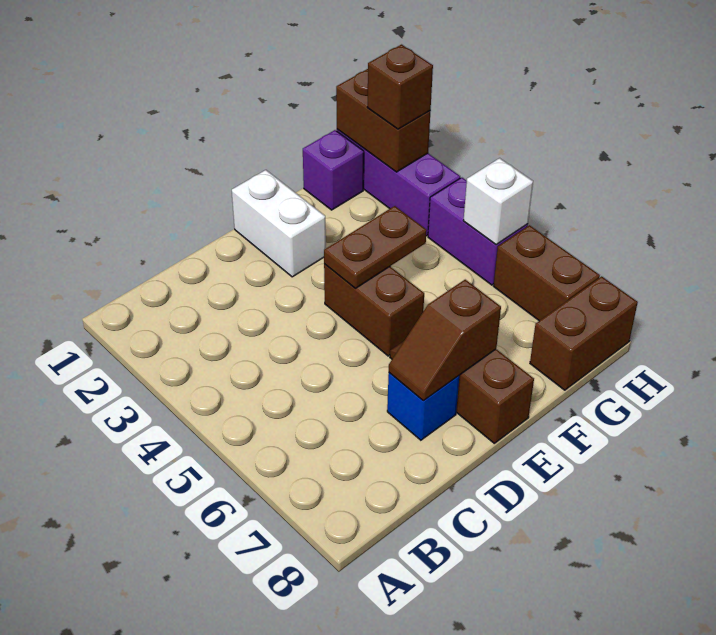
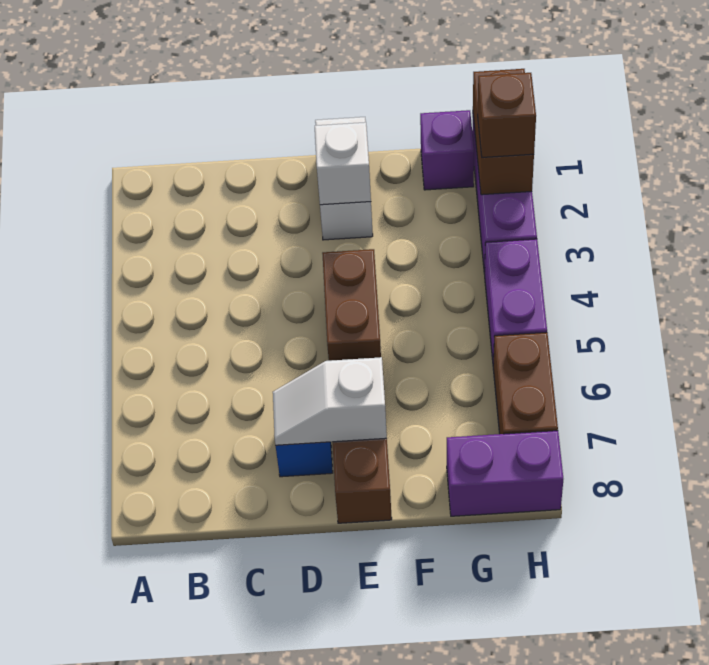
brown slope D7:E7 level 2 top E -> white slope D7:E7 level 2 top E
brown plate E4:F4 level 2 -> none
brown brick G8:H8 level 1 -> purple brick G8:H8 level 1
white brick H5 level 2 -> white brick E2 level 2

